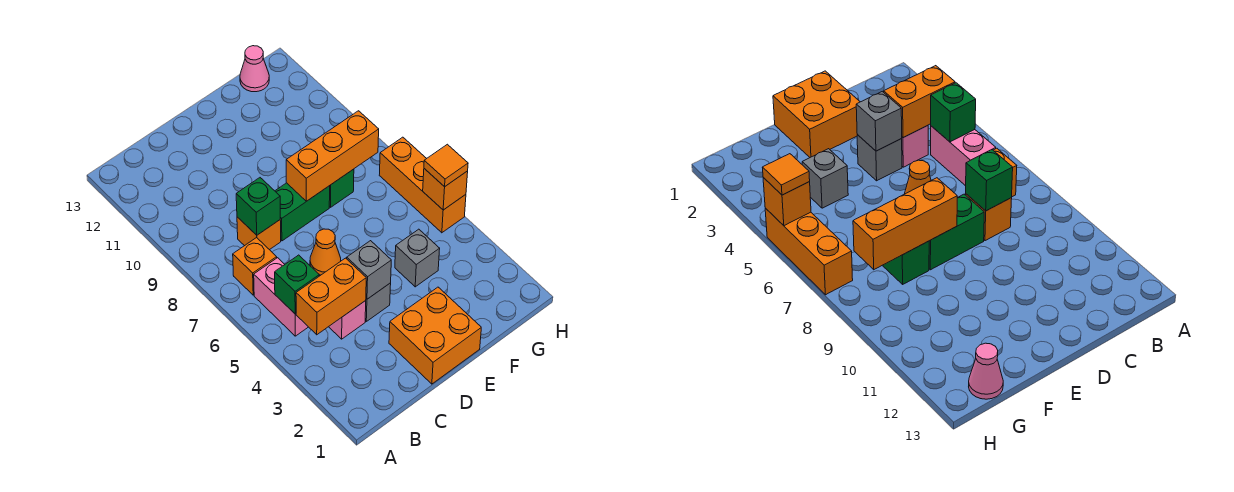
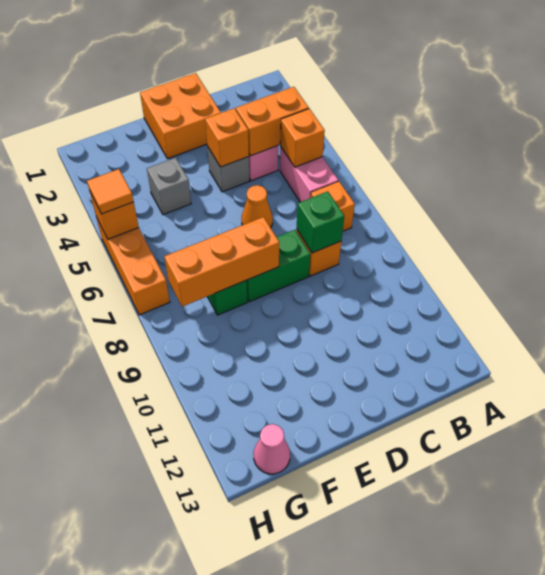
green brick B5 level 2 -> orange brick B5 level 2
grey brick D4 level 2 -> orange brick D4 level 2

